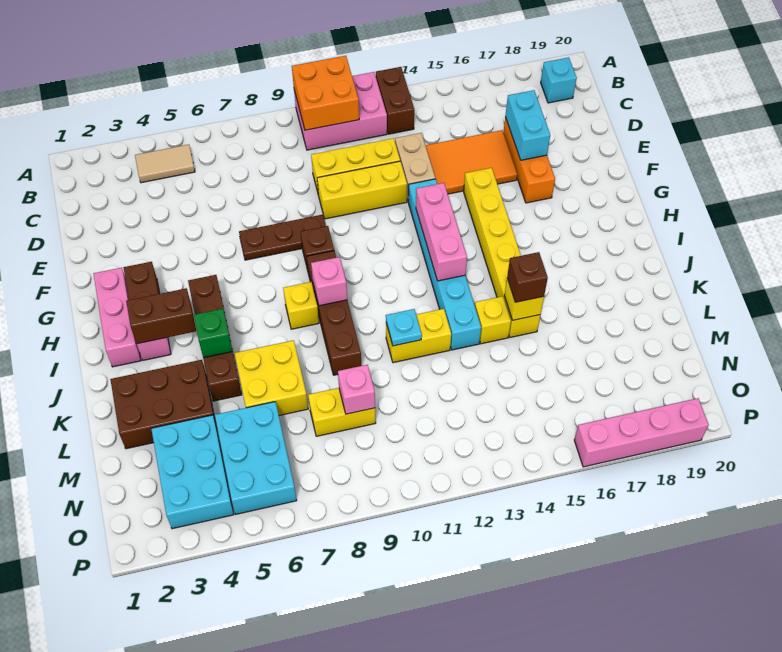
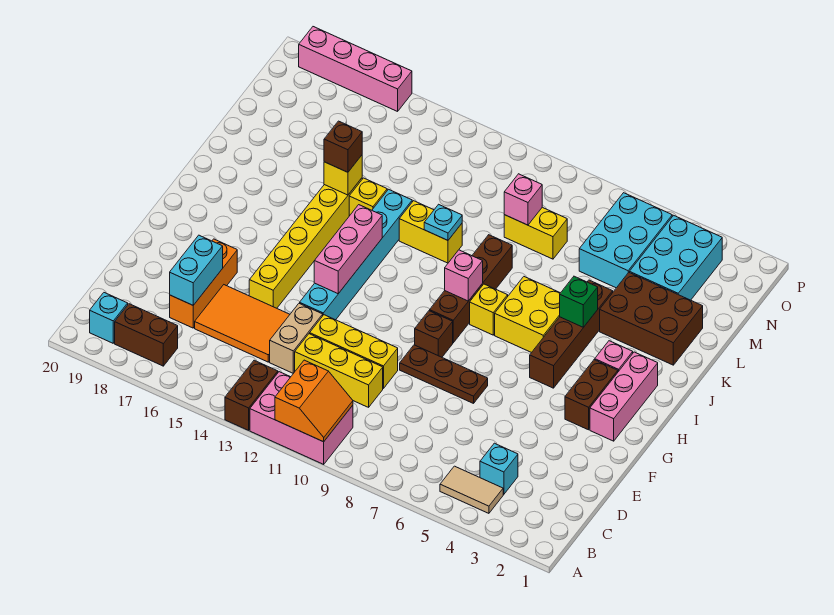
orange brick A10:B11 level 2 -> orange slope A10:B11 level 2 top 11
none -> cyan brick C4 level 1
brown brick I3:I4 level 2 -> brown brick B17:B18 level 1
yellow brick K6:L7 level 1 -> yellow brick I6:J7 level 1

